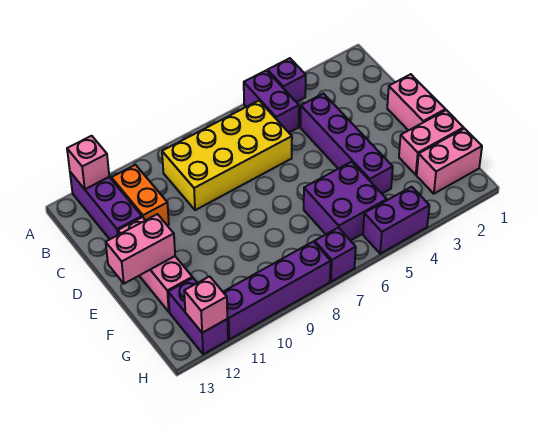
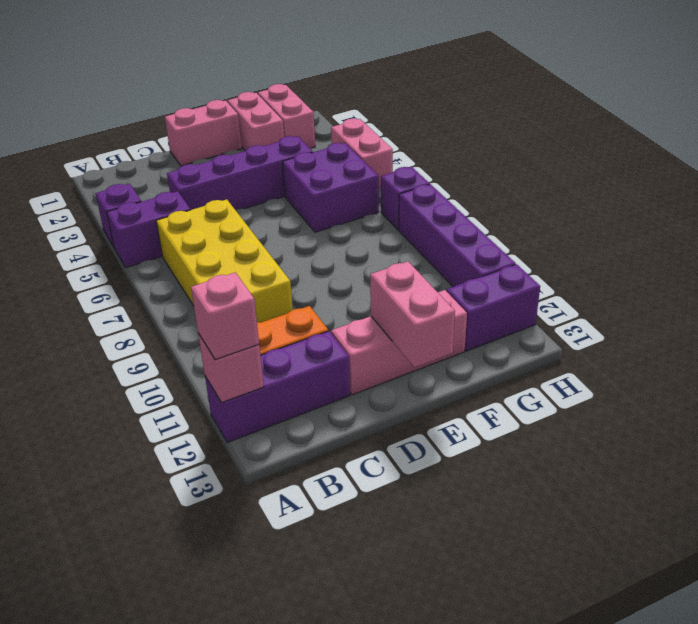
purple brick H4:H5 level 1 -> pink brick H4:H5 level 1
pink brick H12 level 2 -> pink brick A12 level 3

